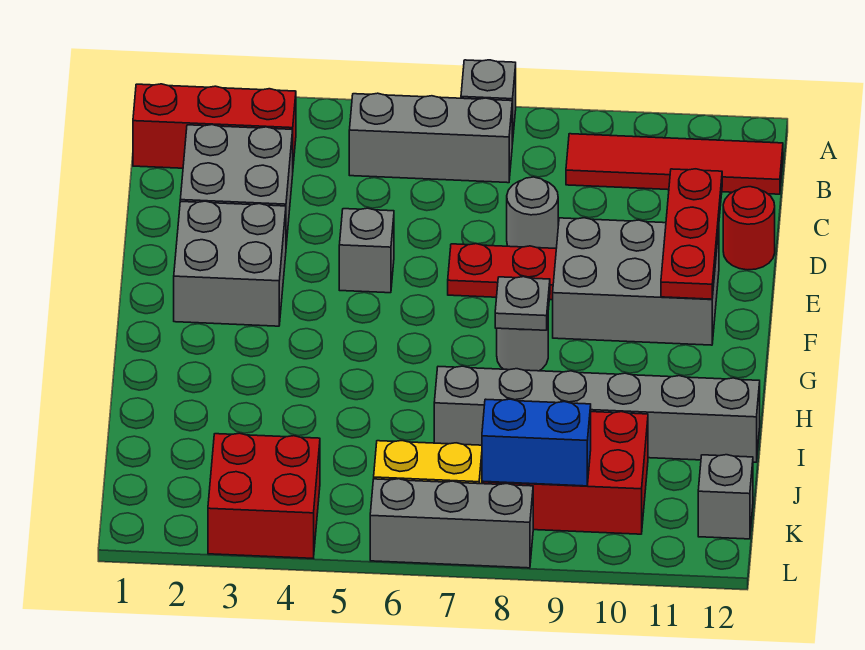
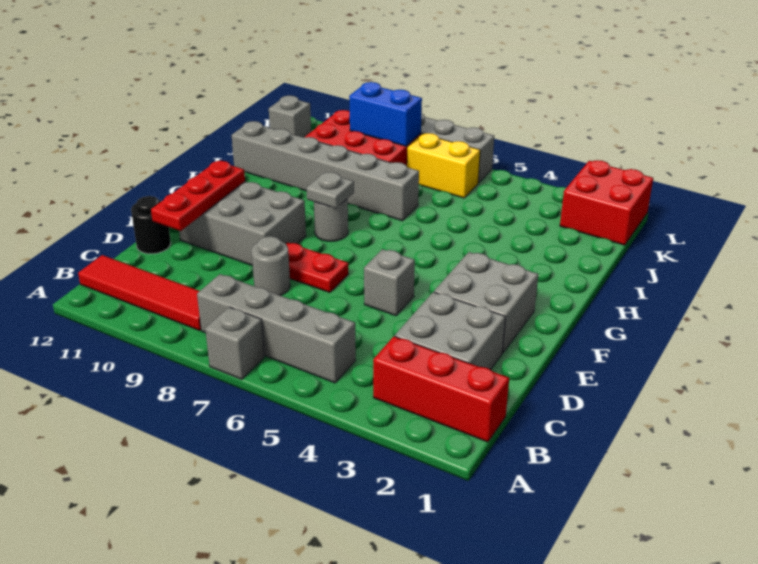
grey brick B5:B7 level 1 -> grey brick B5:B8 level 1
red round brick D12 level 1 -> black round brick D12 level 1
red brick K3:L4 level 1 -> red brick K1:L2 level 1

